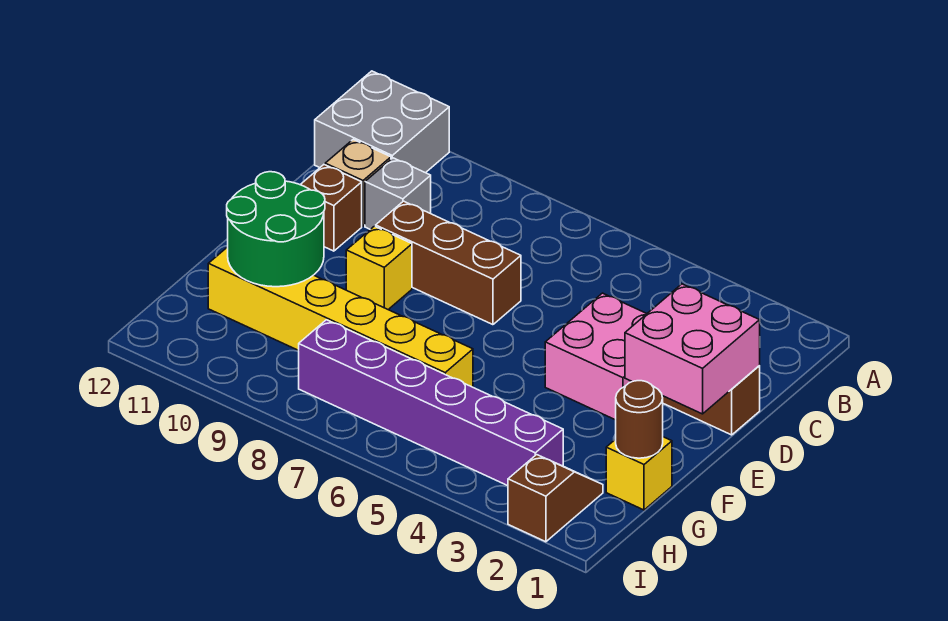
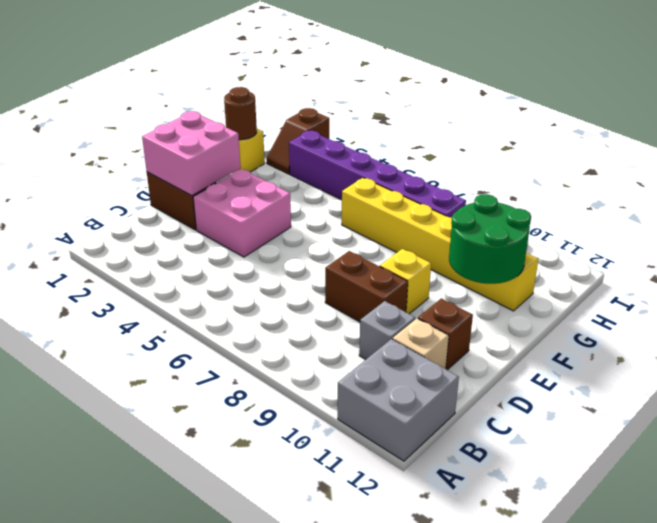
brown brick D7:D9 level 1 -> brown brick D8:D9 level 1

